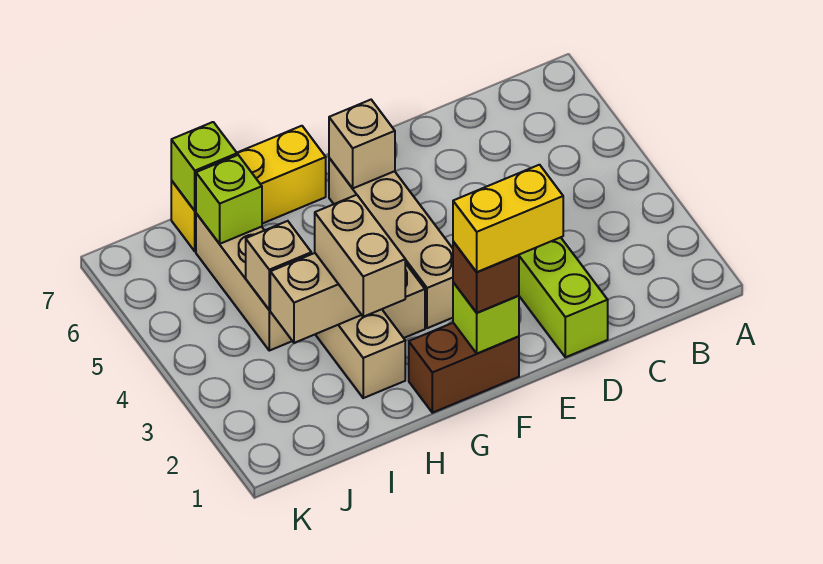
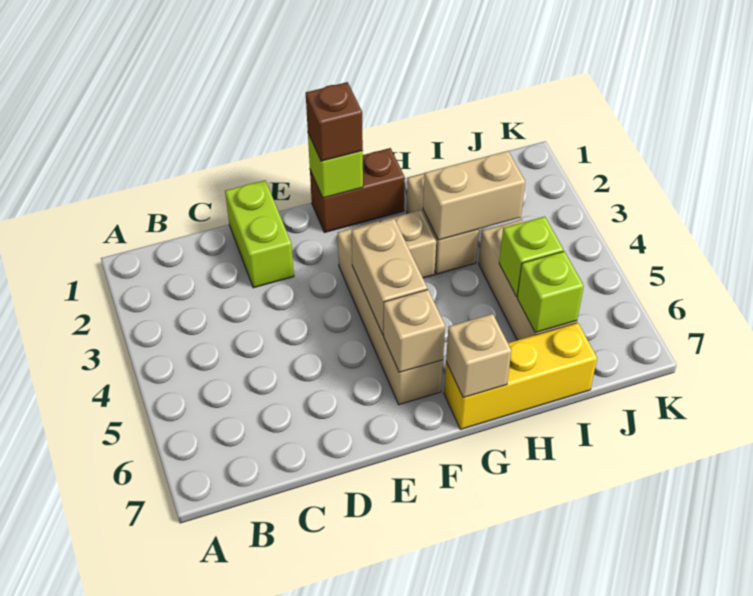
yellow brick E1:F1 level 4 -> none
tan brick H2:H3 level 3 -> tan brick F4:F5 level 2
tan brick I4 level 2 -> tan brick G7 level 2
lime brick I7 level 2 -> lime brick I5 level 2

